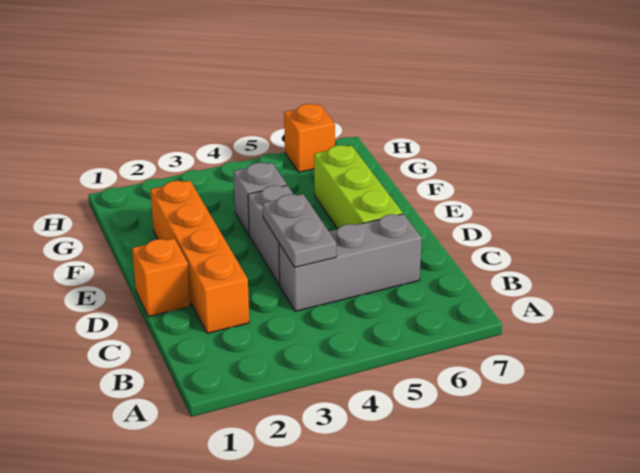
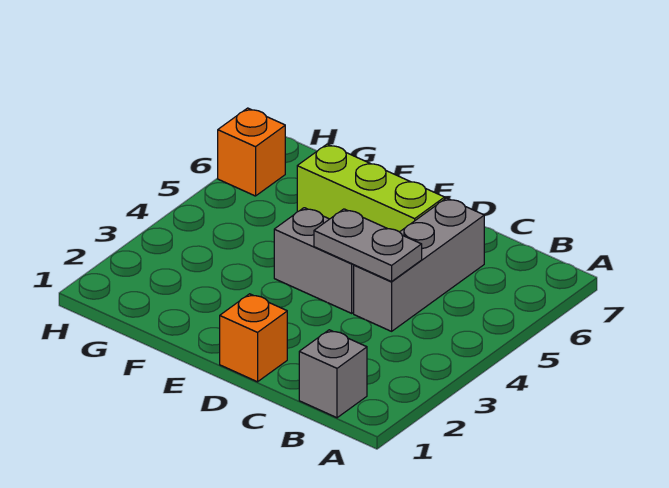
orange brick C2:F2 level 1 -> none
grey brick F4 level 1 -> grey brick B1 level 1

